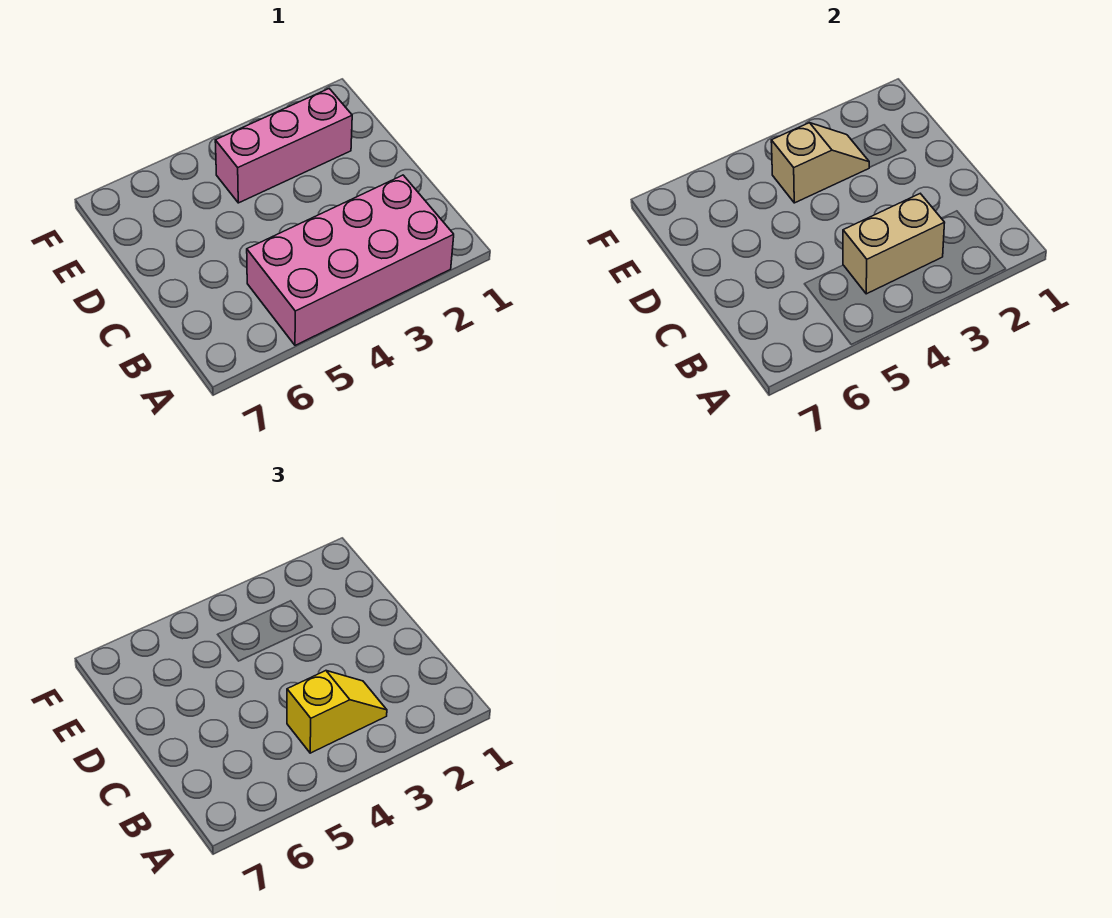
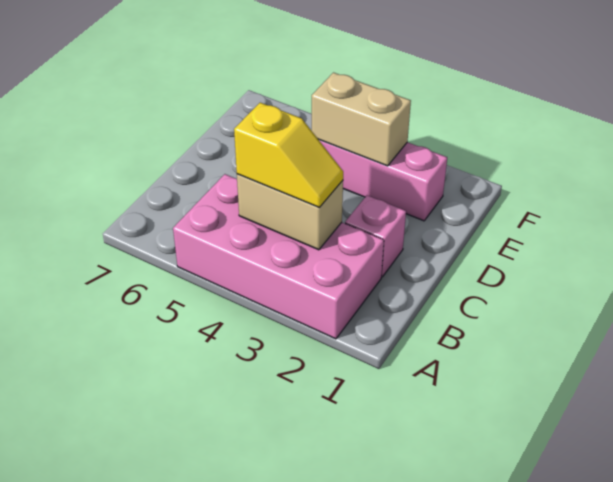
none -> pink brick C2 level 1
tan slope E3:E4 level 2 top 4 -> tan brick E3:E4 level 2

